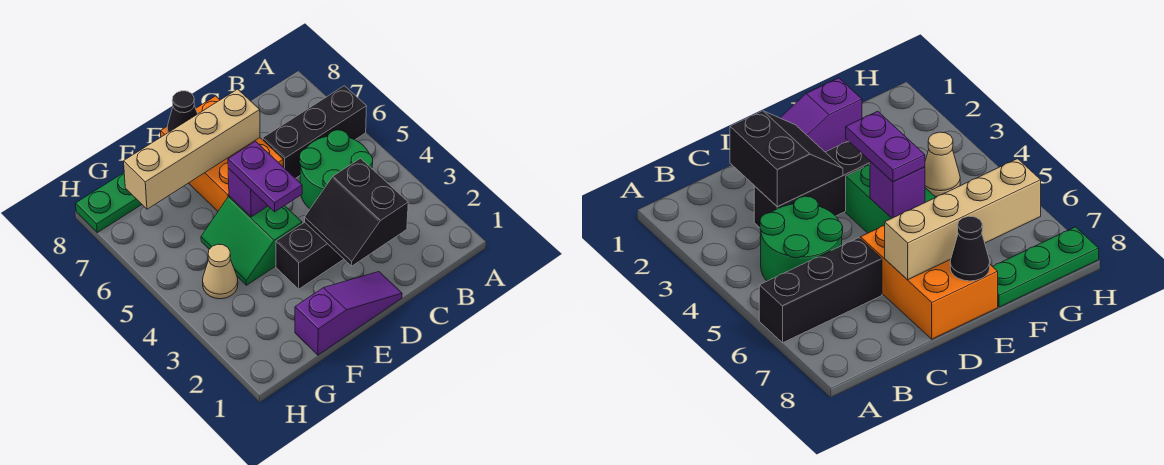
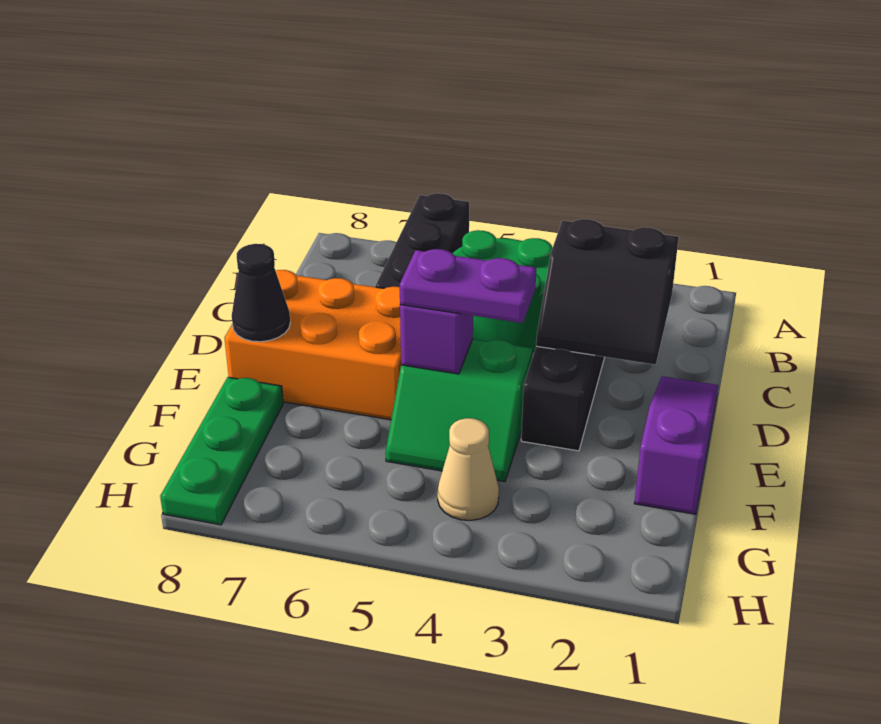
tan brick D7:G7 level 2 -> none

